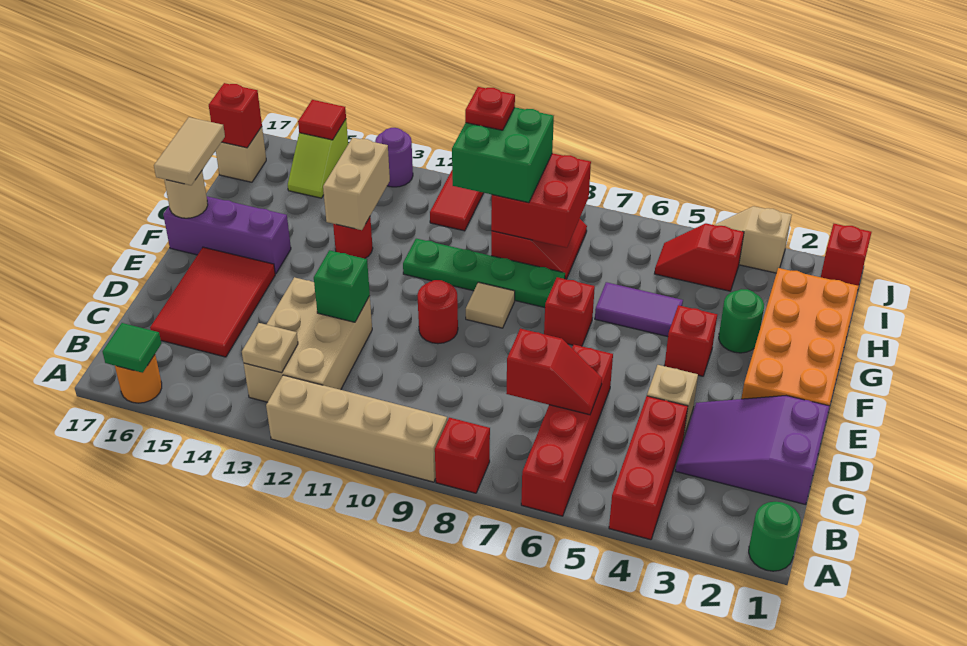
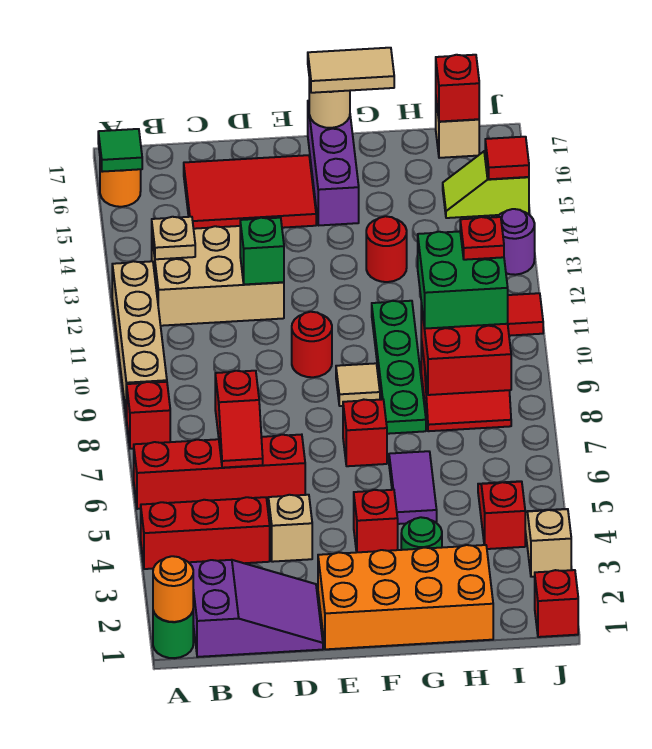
none -> orange round brick A1 level 2
purple slope C1:D3 level 1 top 1 -> purple slope B1:D2 level 1 top B
tan brick G13:H13 level 2 -> none

